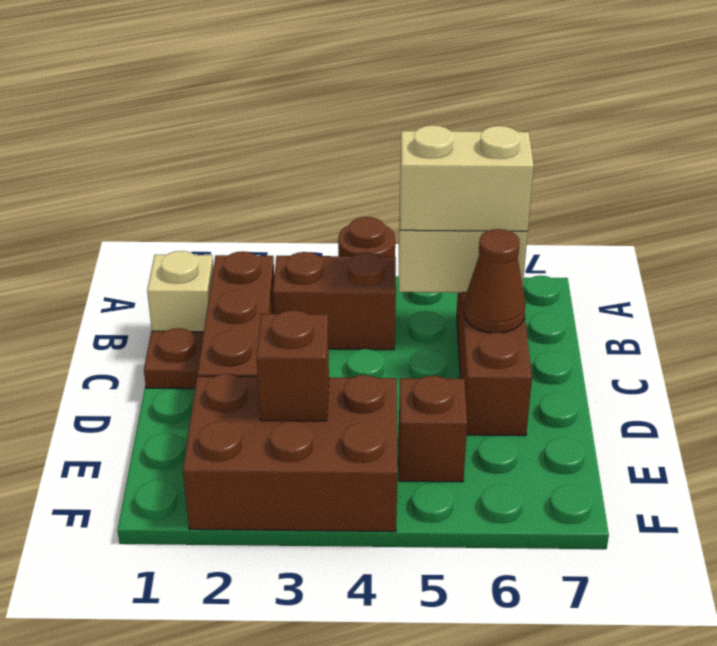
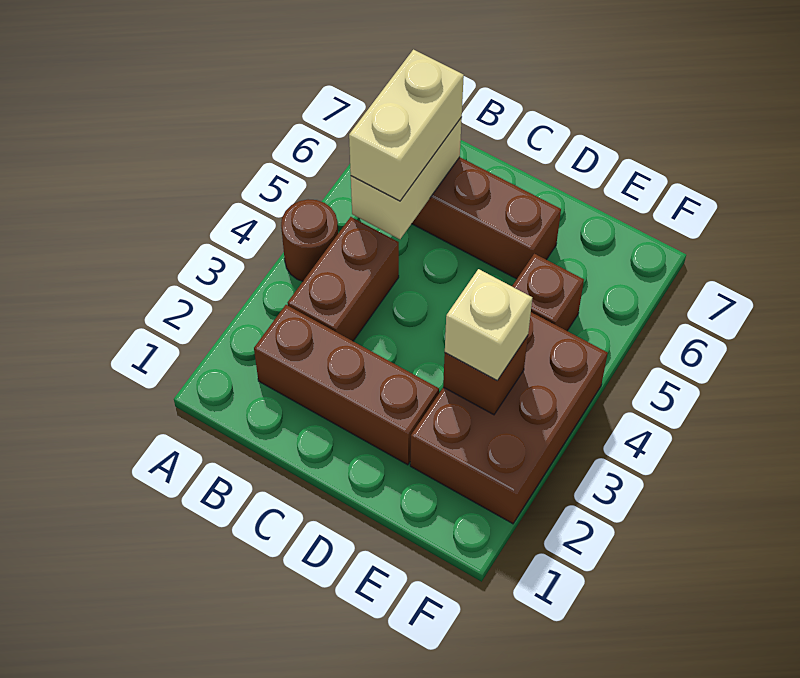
tan brick B1 level 1 -> tan brick E3 level 3
brown plate C1 level 1 -> none
brown cone C6 level 2 -> none

